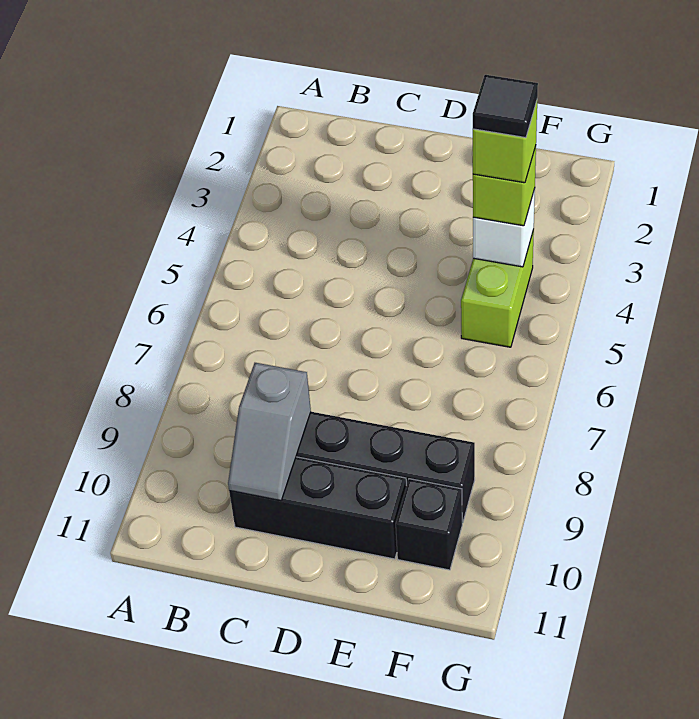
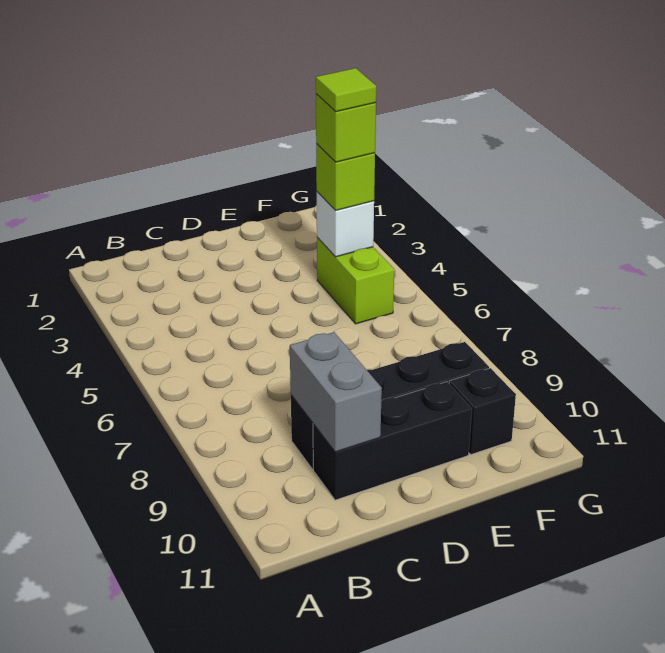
grey slope C9:C10 level 2 top 9 -> grey brick C9:C10 level 2
black tile F4 level 5 -> lime tile F4 level 5

